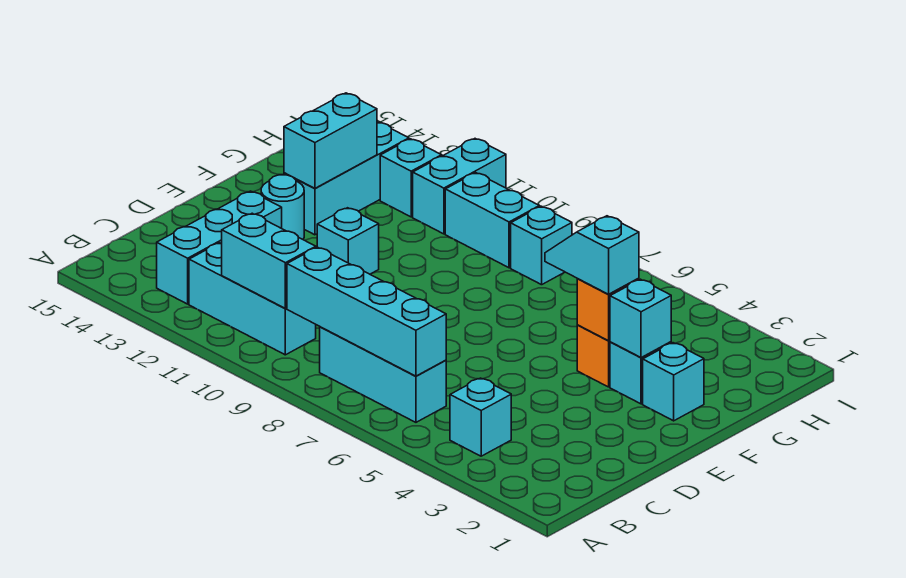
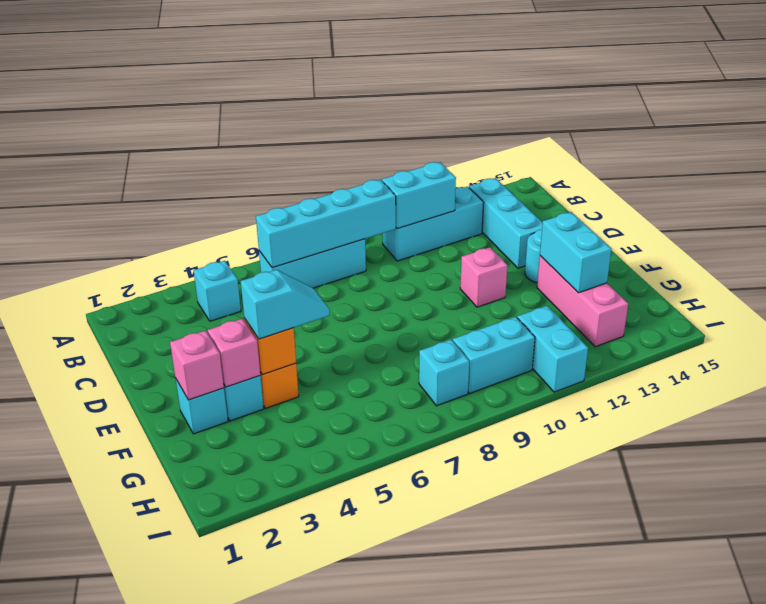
cyan brick E11 level 1 -> pink brick E11 level 1
none -> pink brick F2 level 2
cyan brick F3 level 2 -> pink brick F3 level 2
cyan brick F13:H13 level 1 -> pink brick F13:H13 level 1
cyan brick H12 level 1 -> none

